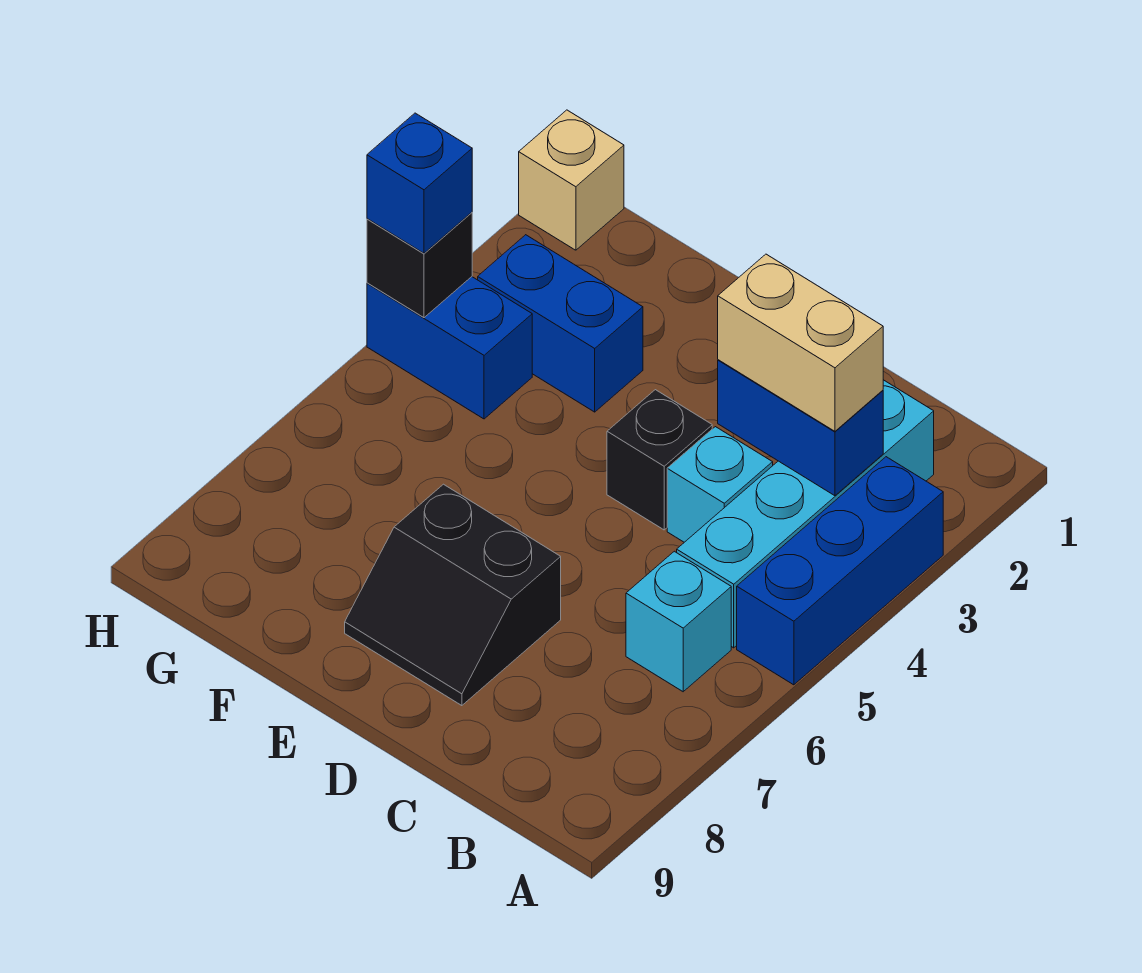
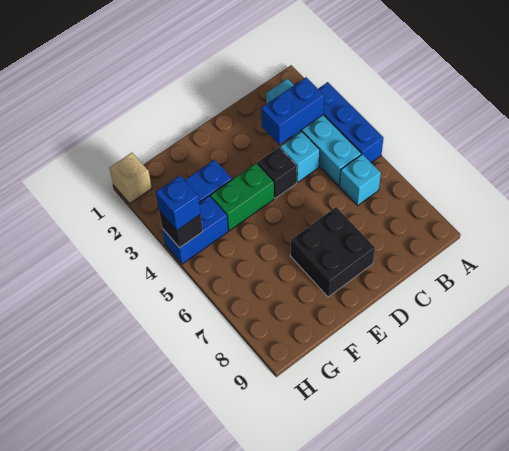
tan brick B3:C3 level 3 -> none
black slope D7:E8 level 1 top 7 -> black brick D7:E8 level 1
none -> green brick E4:F4 level 1

